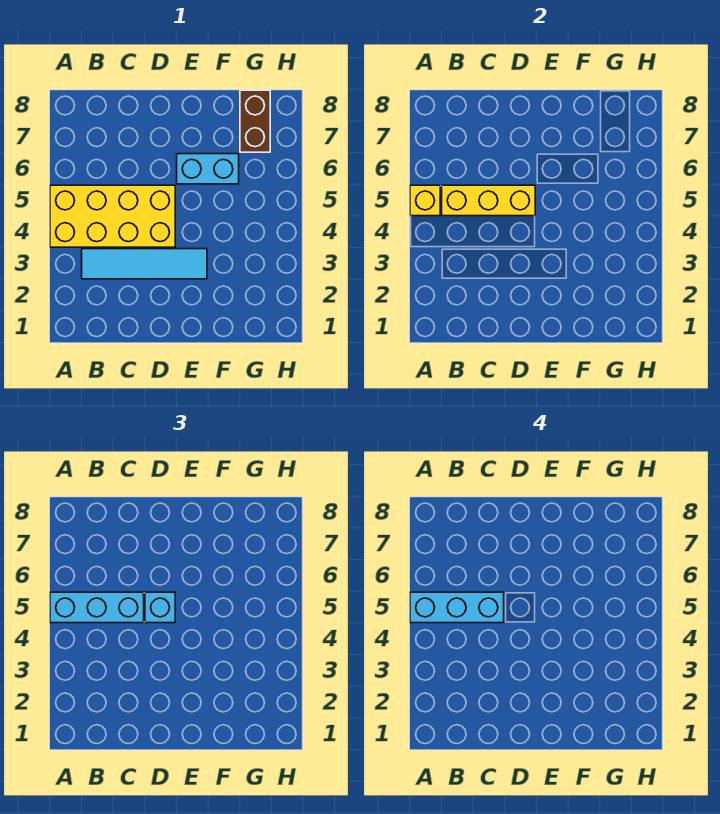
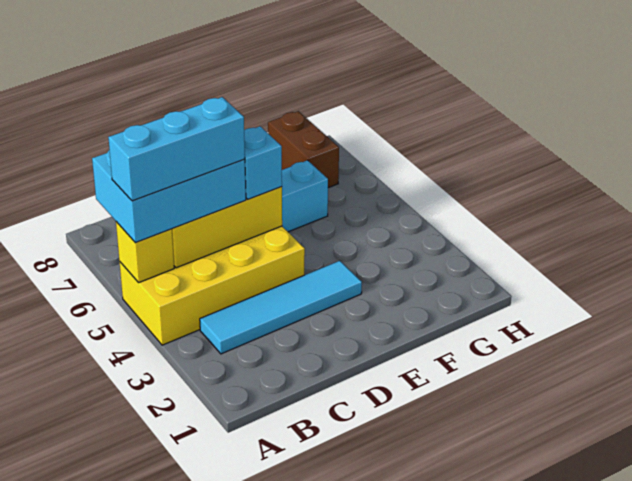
cyan brick A5:C5 level 3 -> cyan brick A5:C6 level 3

